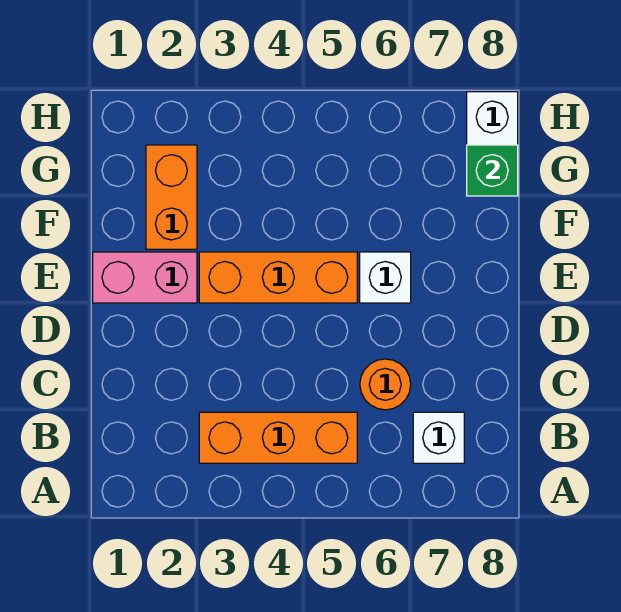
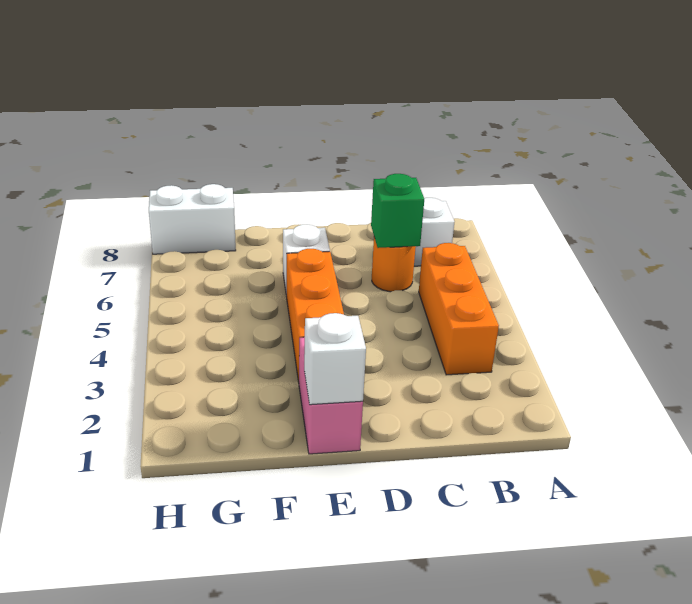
none -> white brick E1 level 2
orange brick F2:G2 level 1 -> none
green brick G8 level 2 -> green brick C6 level 2

